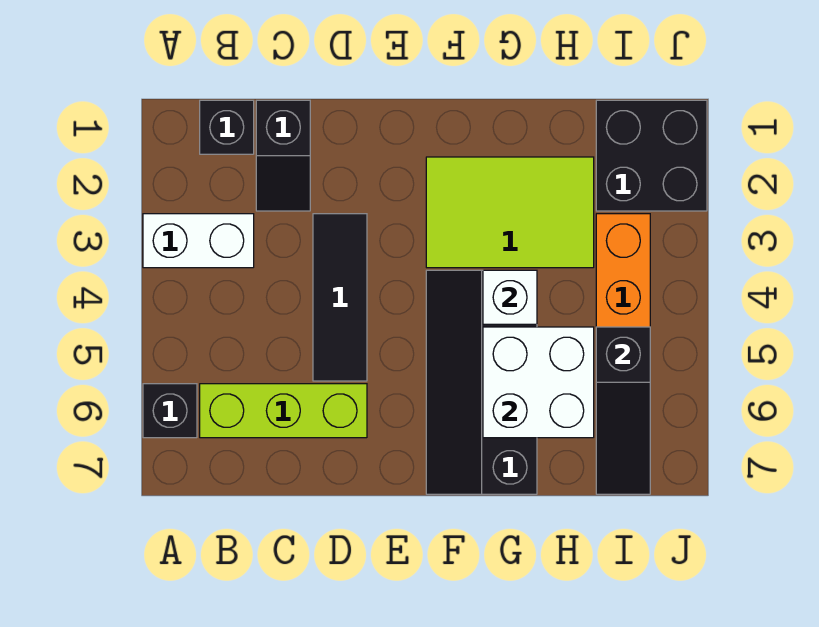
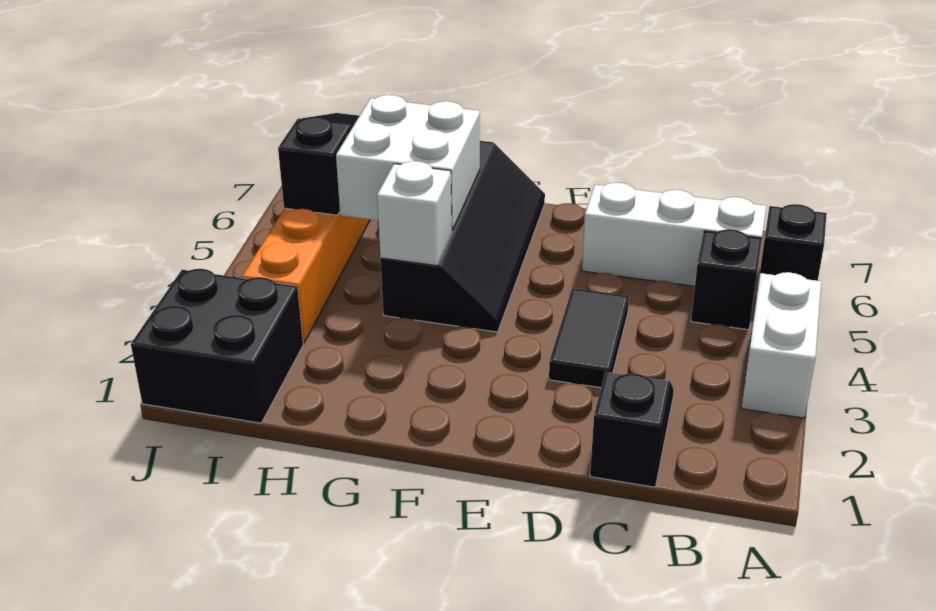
white brick A3:B3 level 1 -> white brick A3:A4 level 1
black brick B1 level 1 -> black brick B5 level 1
lime brick B6:D6 level 1 -> white brick B6:D6 level 1
black tile D3:D5 level 1 -> black tile D3:D4 level 1
lime tile F2:H3 level 1 -> none

